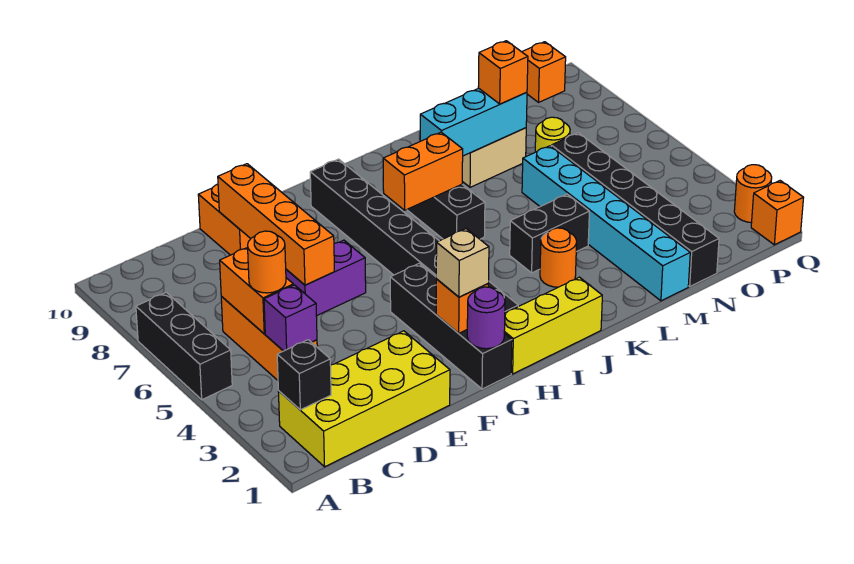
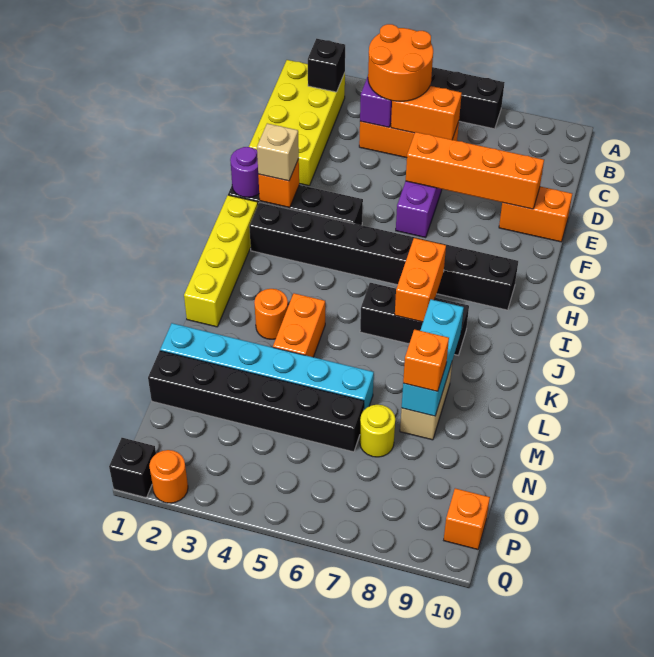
orange round brick C5 level 3 -> orange round brick B4:C5 level 3
yellow brick H1:J1 level 1 -> yellow brick H1:K1 level 1
black brick K4:L4 level 1 -> orange brick K4:L4 level 1
orange brick Q1 level 1 -> black brick Q1 level 1

